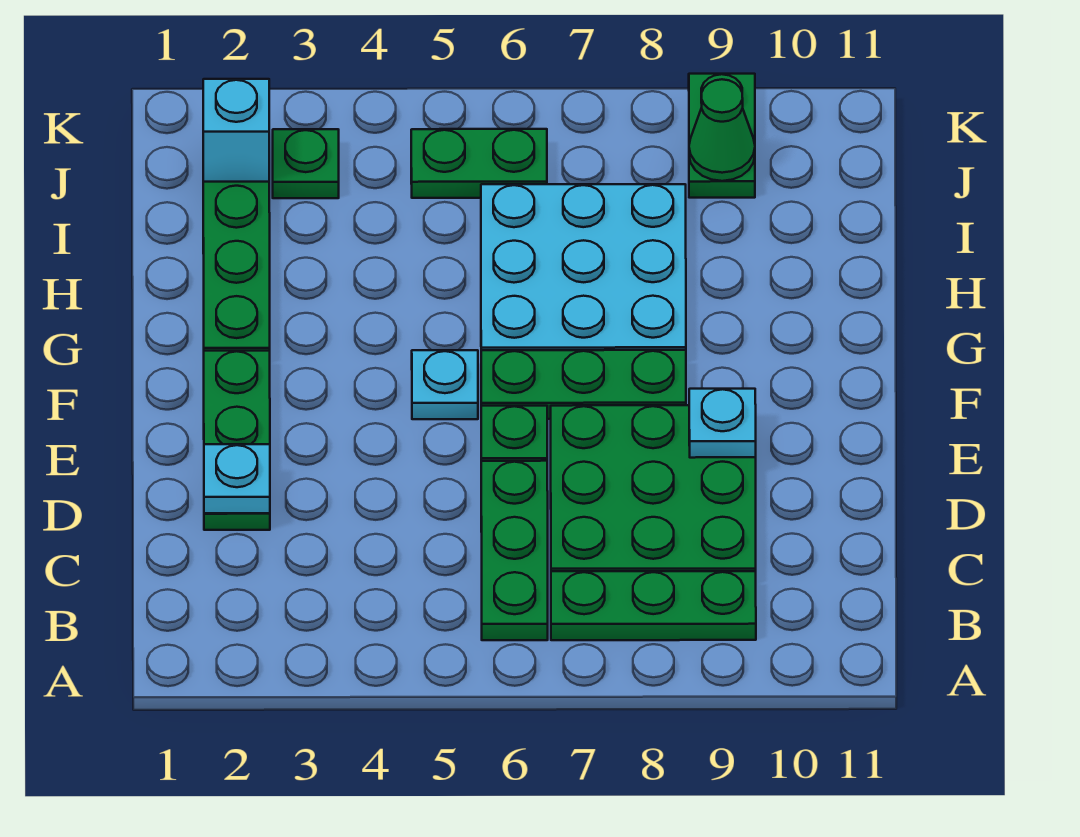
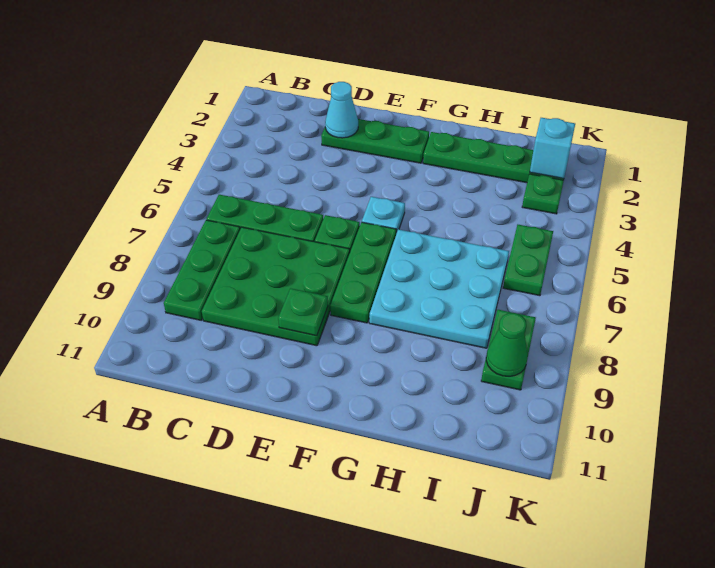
cyan plate D2 level 2 -> cyan cone D2 level 2
cyan plate E9 level 2 -> green plate E9 level 2
green plate J9:K9 level 1 -> green plate J8:J9 level 1

